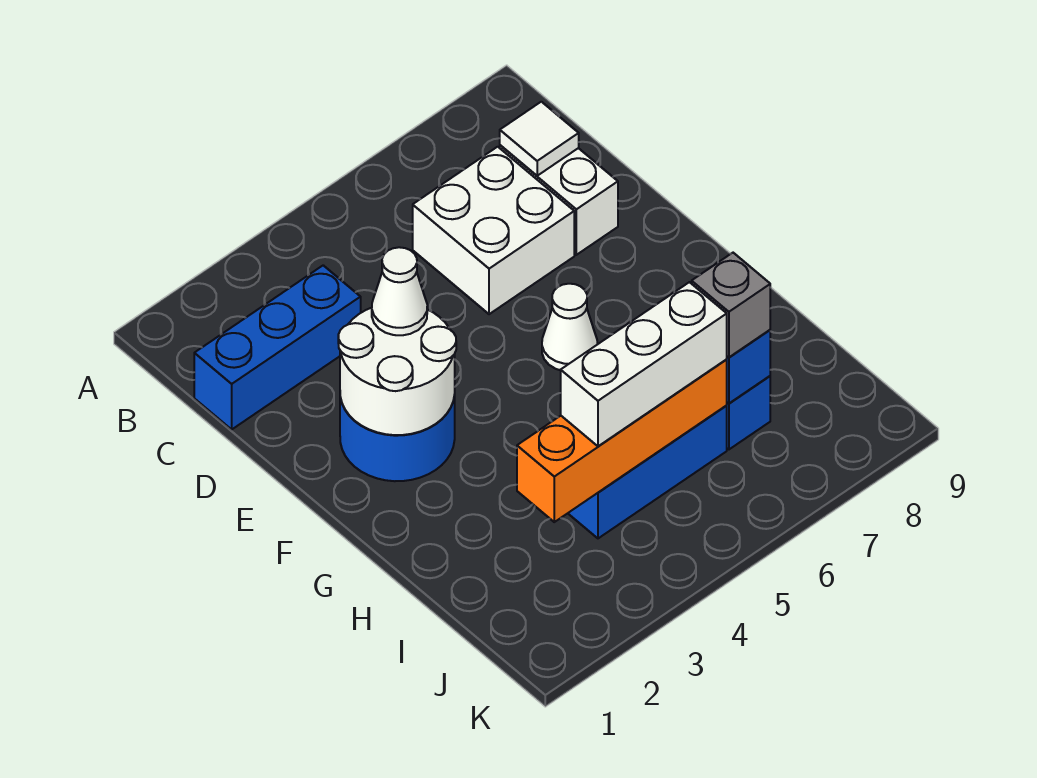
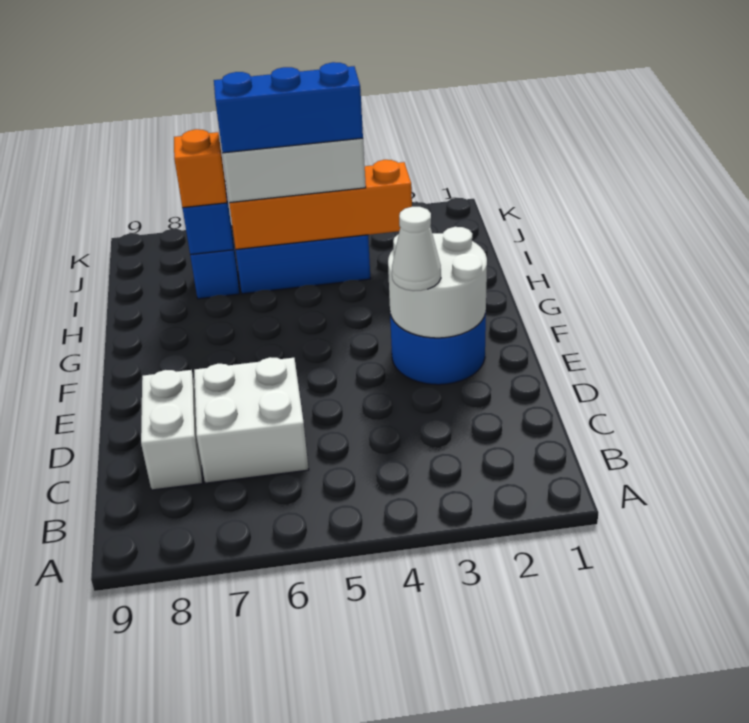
blue brick C1:C3 level 1 -> blue brick I4:I6 level 4
white tile C8 level 2 -> none
white cone F6 level 1 -> none
grey brick I7 level 3 -> orange brick I7 level 3

